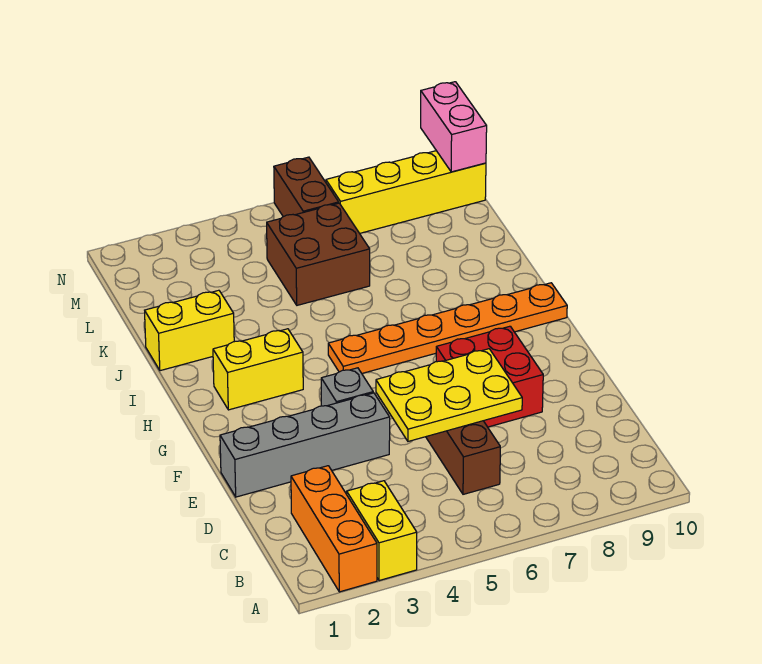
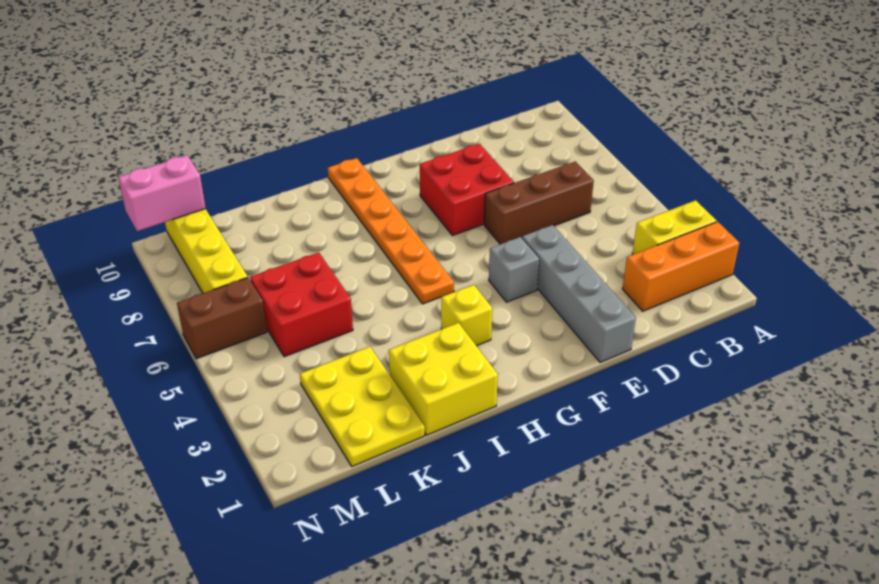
yellow plate D5:E7 level 2 -> yellow plate K1:L3 level 1
yellow brick H2:H3 level 1 -> yellow brick H3 level 1
yellow brick J1:J2 level 1 -> yellow brick I1:J2 level 1
brown brick K5:L6 level 1 -> red brick K5:L6 level 1

